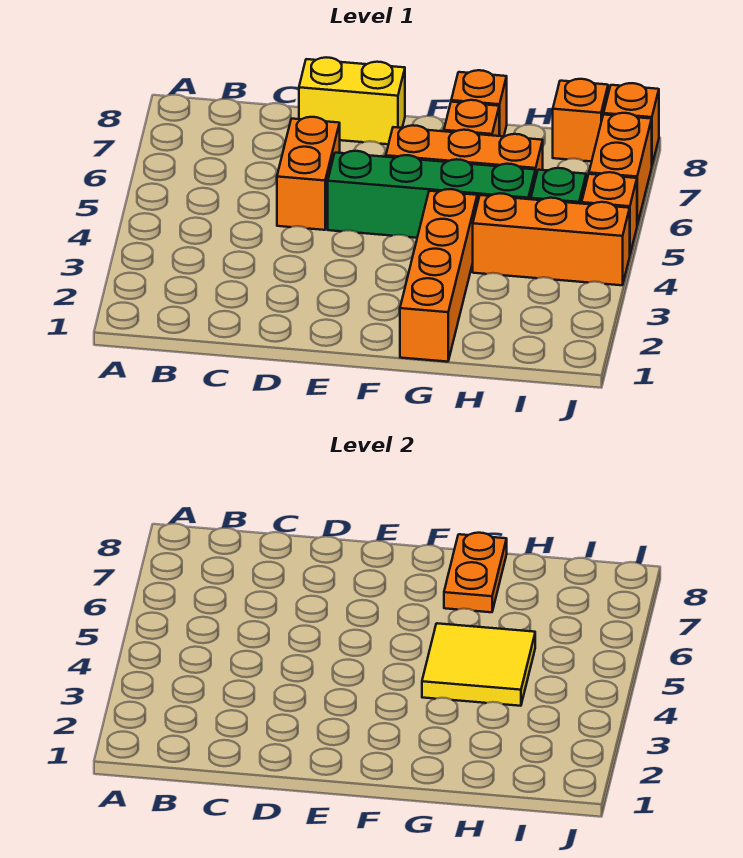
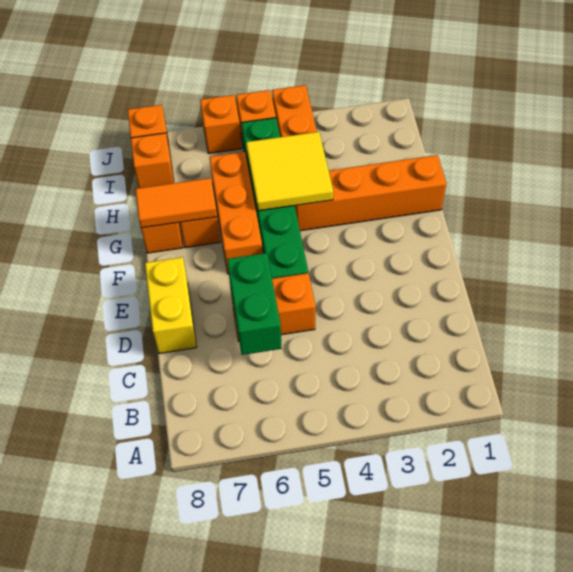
none -> green brick C6:D6 level 2
orange plate G7:G8 level 2 -> orange tile G7:G8 level 2
orange brick J6:J7 level 1 -> orange brick J6 level 1

